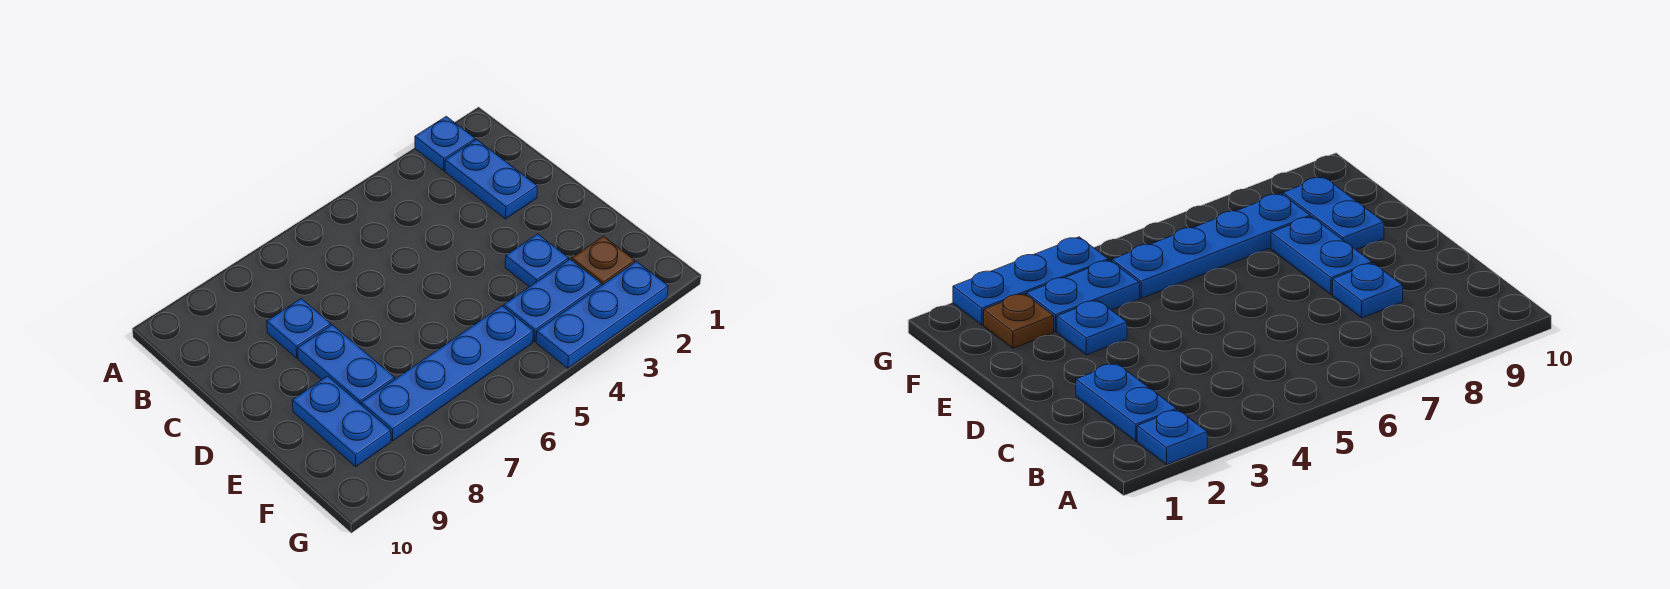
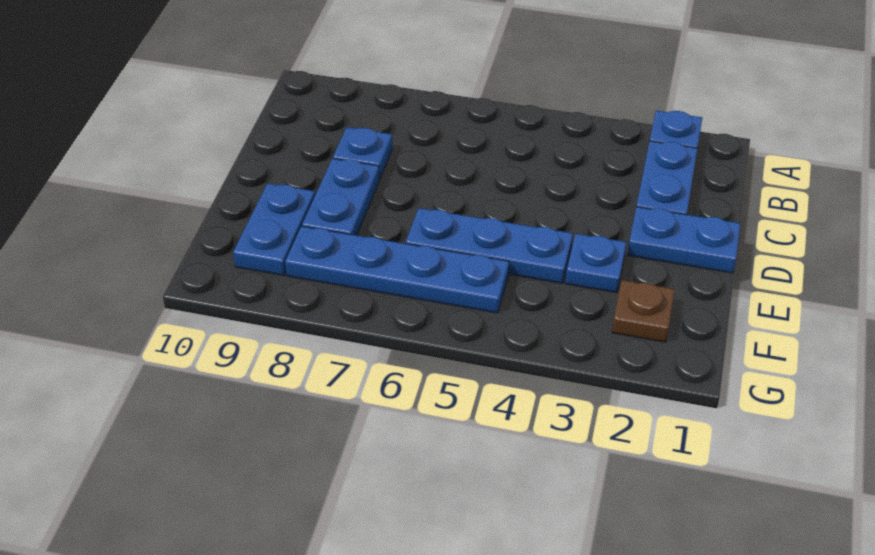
blue plate F3:F4 level 1 -> blue plate D1:D2 level 1
blue plate G2:G4 level 1 -> blue plate E4:E6 level 1

